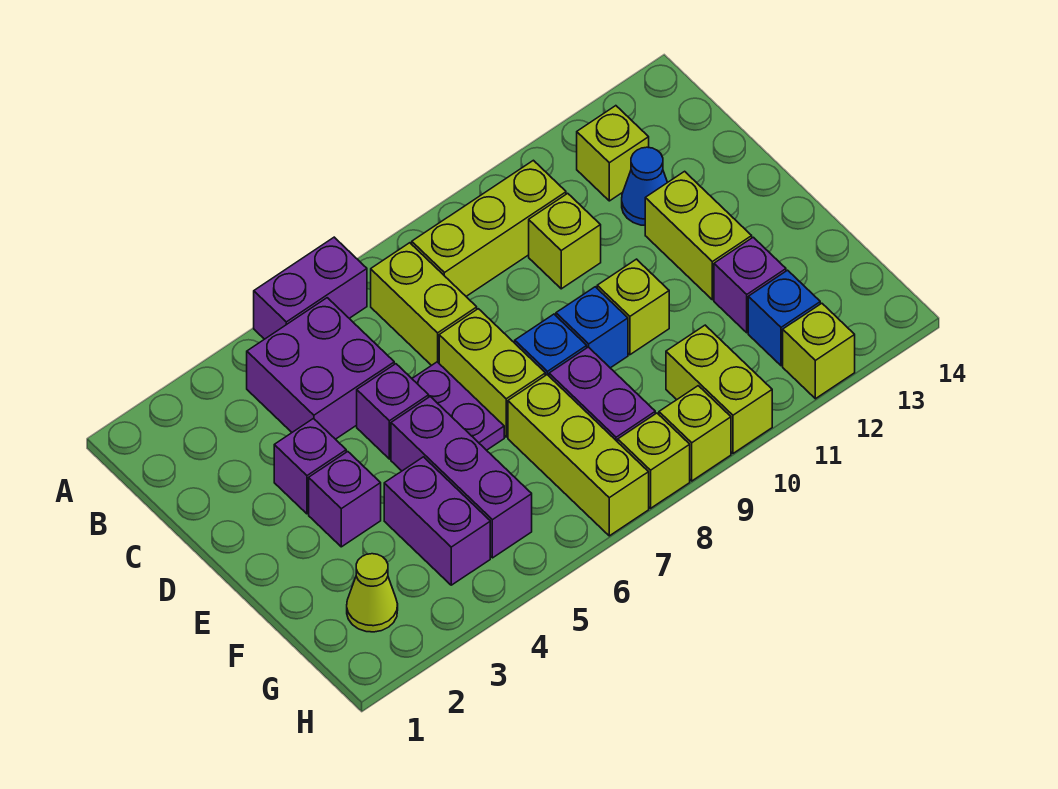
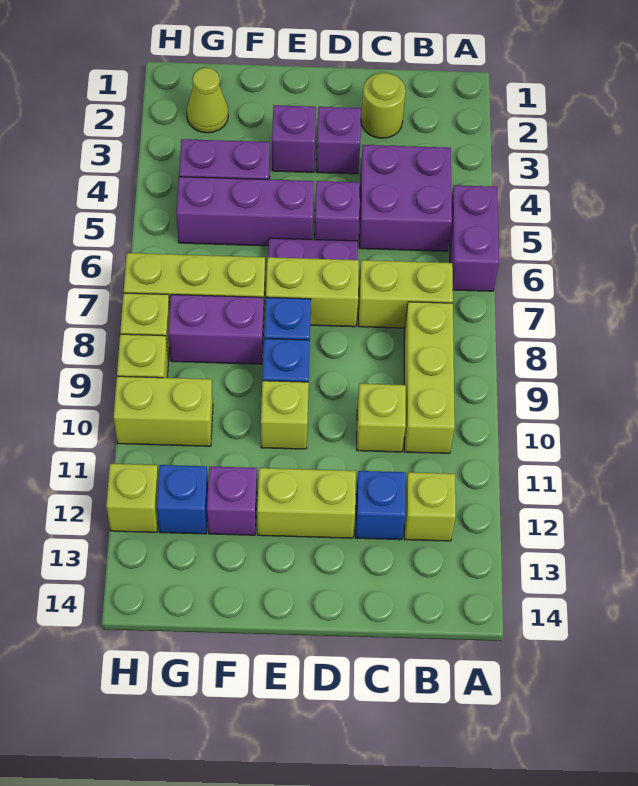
none -> lime round brick C2 level 1
blue cone C12 level 1 -> blue brick C12 level 1

